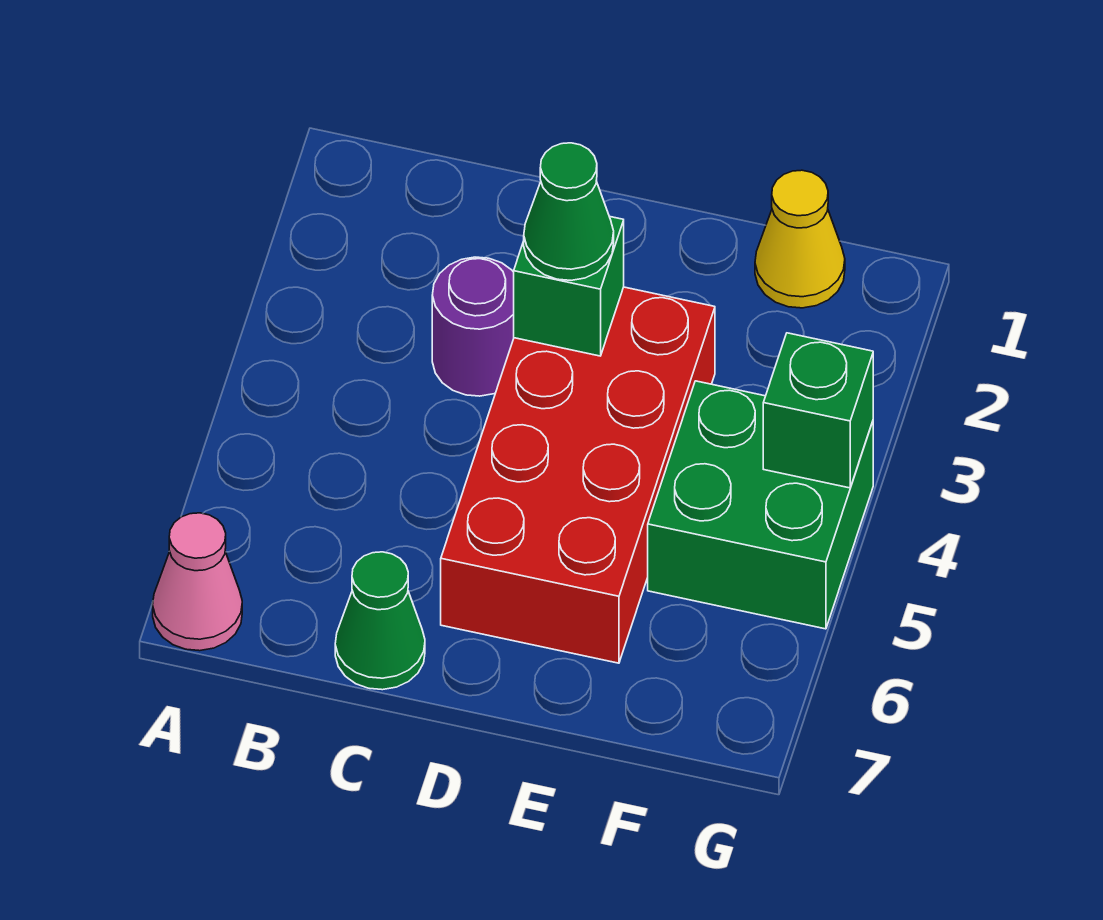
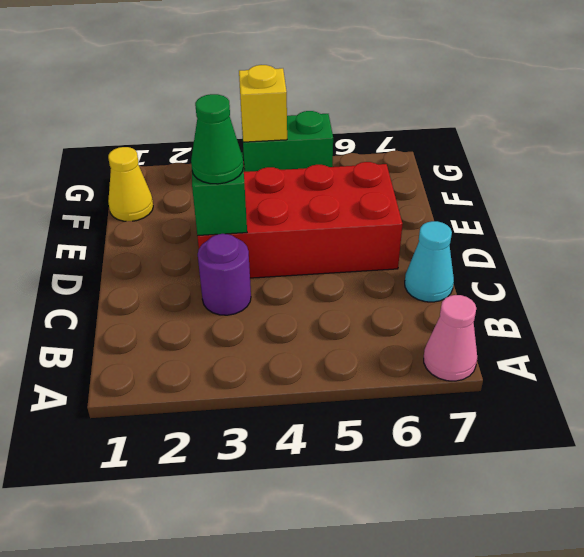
green cone C7 level 1 -> cyan cone C7 level 1
green brick F4:G5 level 1 -> green brick G4:G5 level 1
green brick G4 level 2 -> yellow brick G4 level 2

